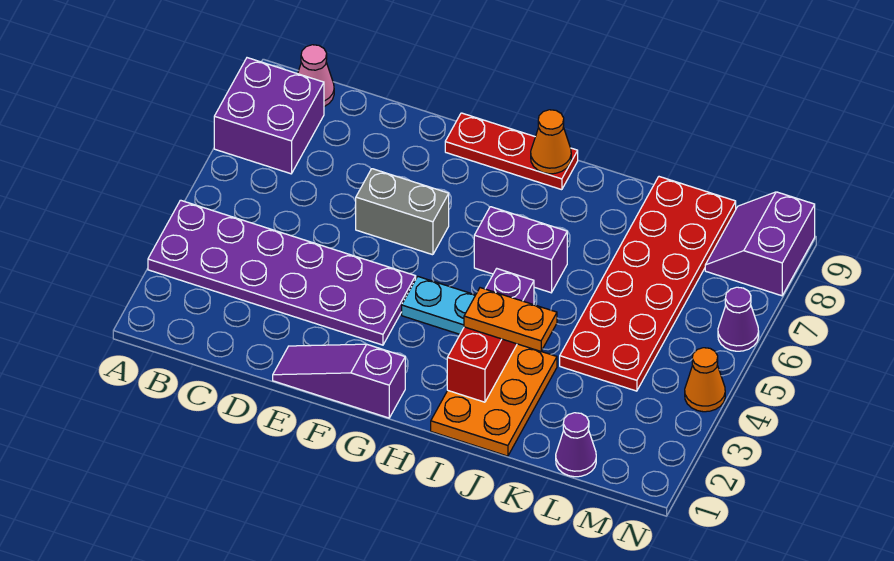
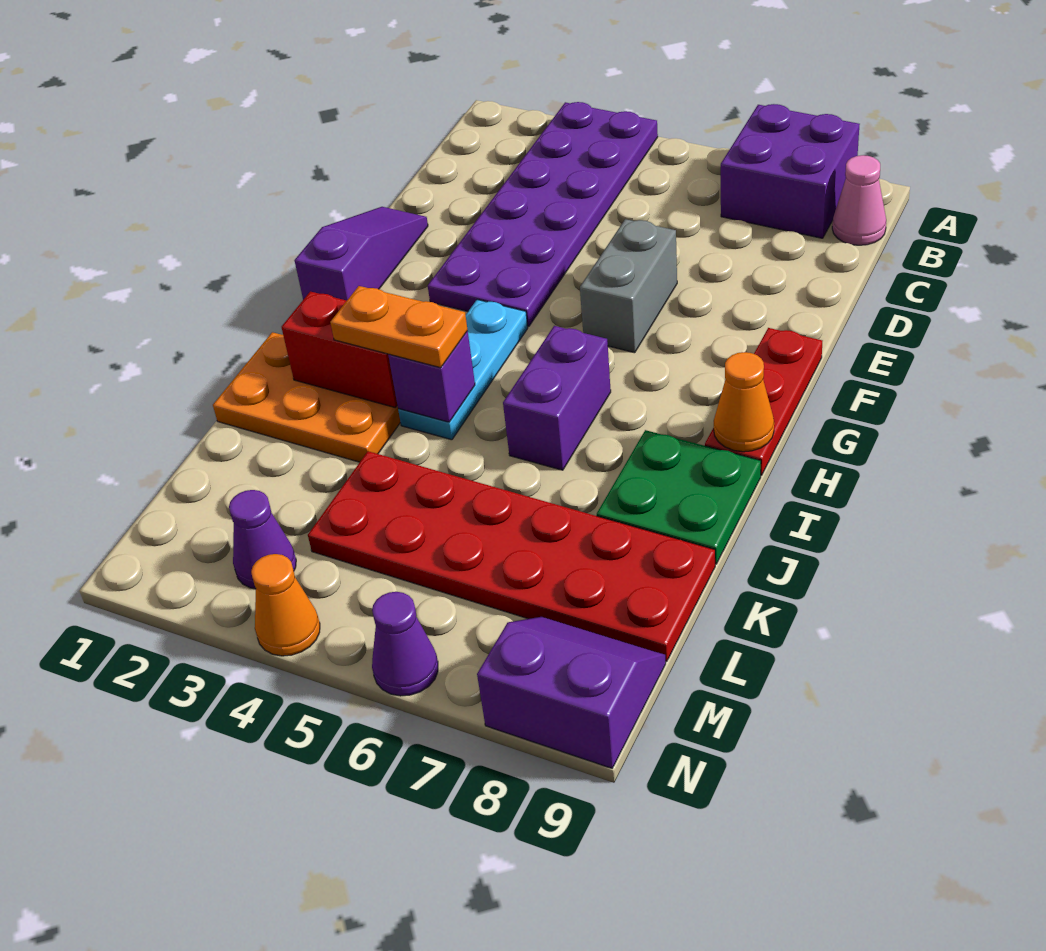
orange plate I3:J3 level 3 -> orange plate I3:I4 level 3
none -> green plate I8:J9 level 1
purple cone L1 level 1 -> purple cone M3 level 1

